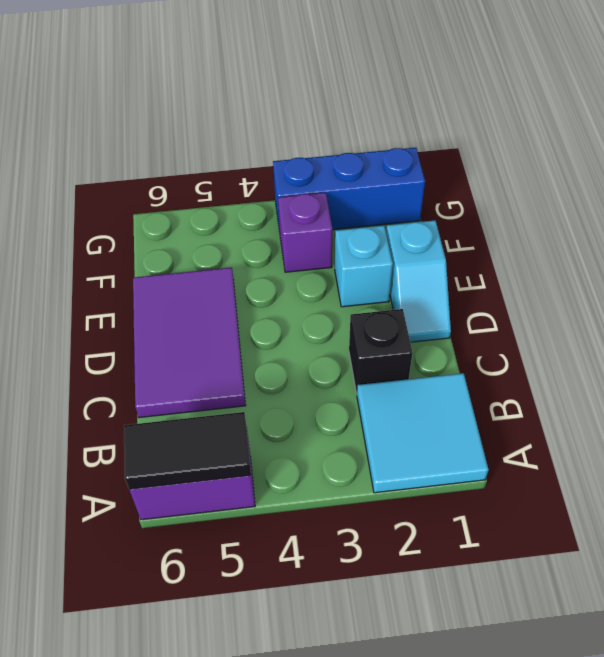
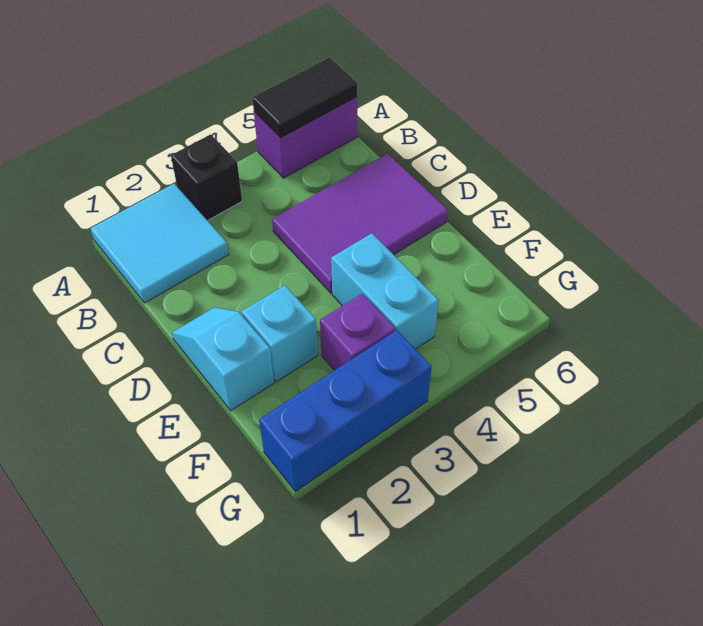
black brick C2 level 1 -> black brick A3 level 1
purple tile C5:E6 level 1 -> purple tile C4:D6 level 1
none -> cyan brick E4:F4 level 1

